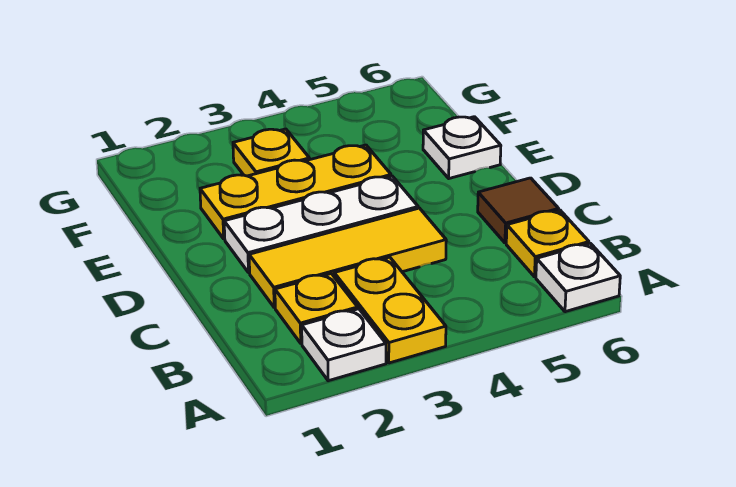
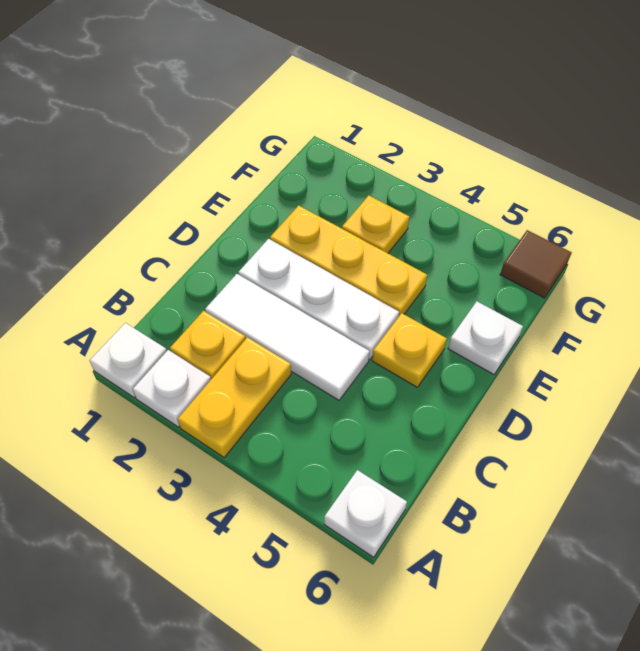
none -> white plate A1 level 1
yellow plate B6 level 1 -> yellow plate D5 level 1
yellow tile C2:C4 level 1 -> white tile C2:C4 level 1
brown tile C6 level 1 -> brown tile G6 level 1

